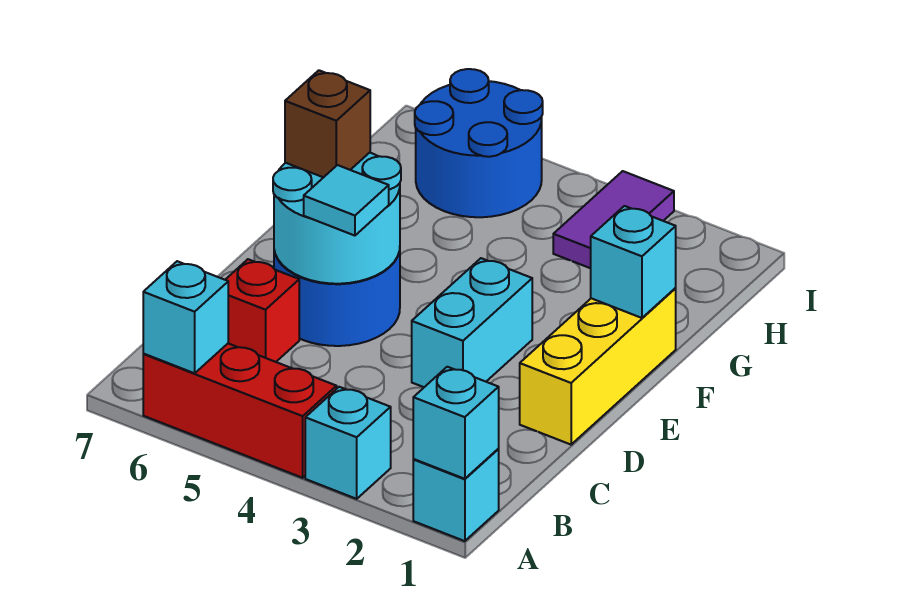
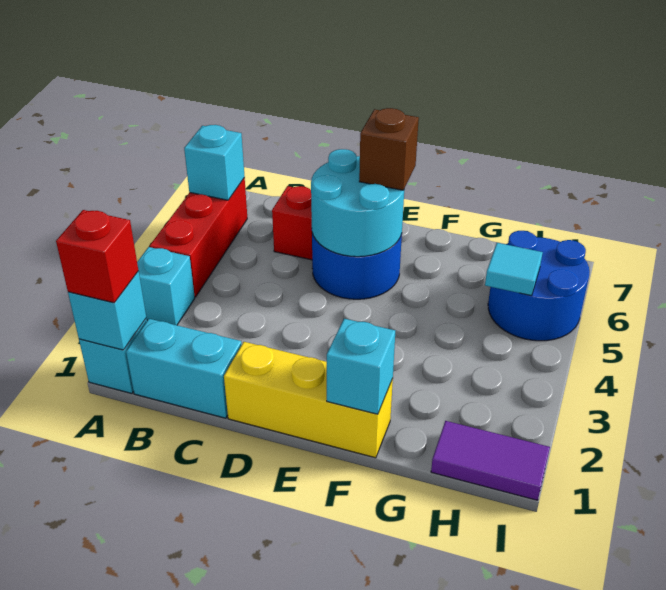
none -> red brick A1 level 3
cyan brick D3:E3 level 1 -> cyan brick B1:C1 level 1
cyan tile D5 level 3 -> cyan tile H5 level 2
purple tile H3:I3 level 1 -> purple tile H1:I1 level 1

